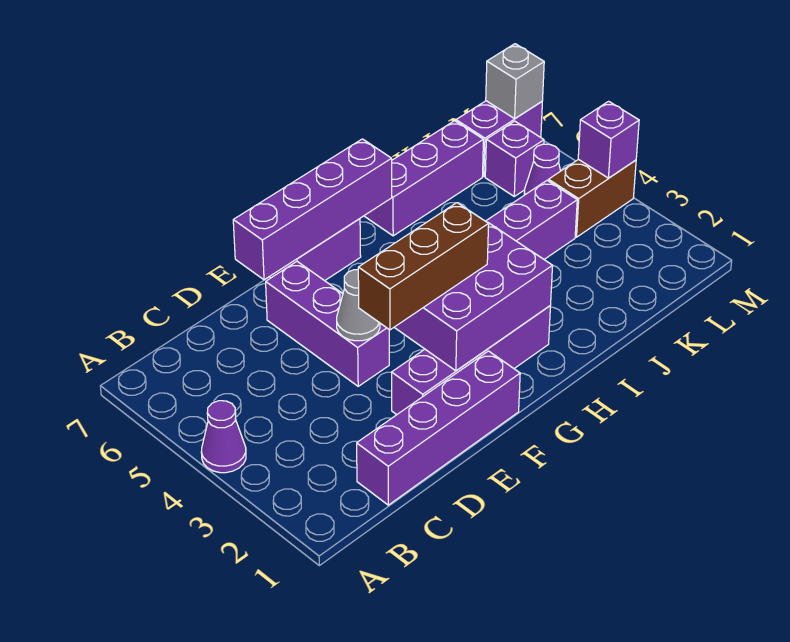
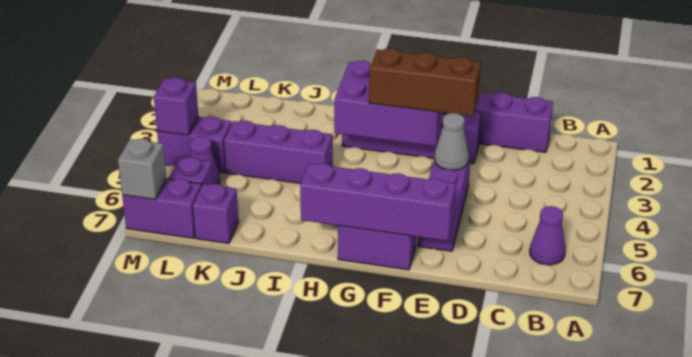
purple cone A4 level 1 -> purple cone B6 level 1
purple brick I7:K7 level 1 -> purple brick K7 level 1
brown brick L4:M4 level 1 -> purple brick L4:M4 level 1

